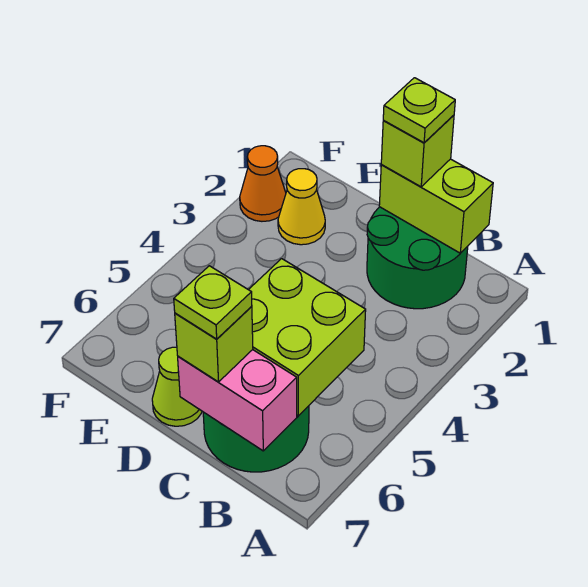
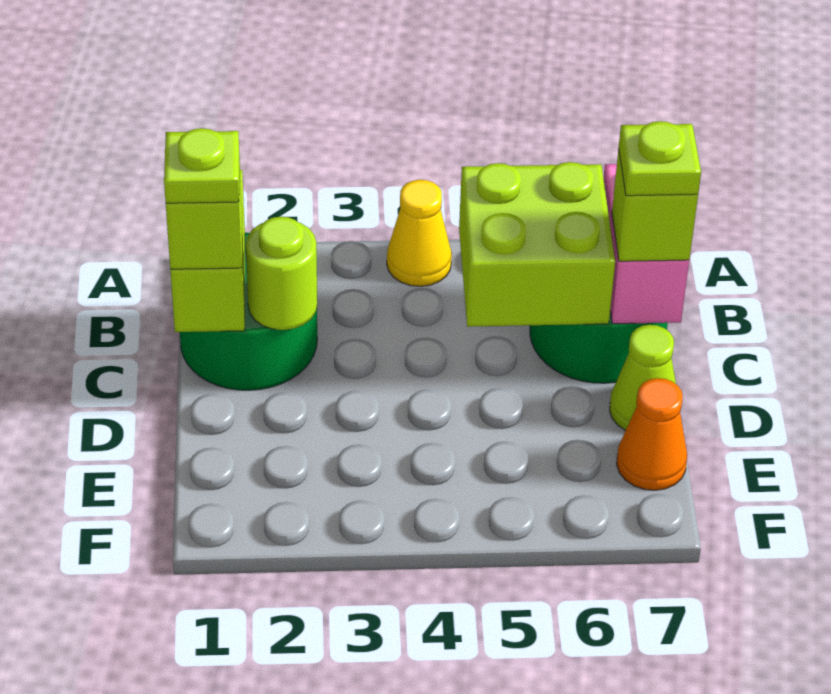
none -> lime round brick C2 level 2
yellow cone E2 level 1 -> yellow cone A4 level 1
orange cone F2 level 1 -> orange cone E7 level 1

